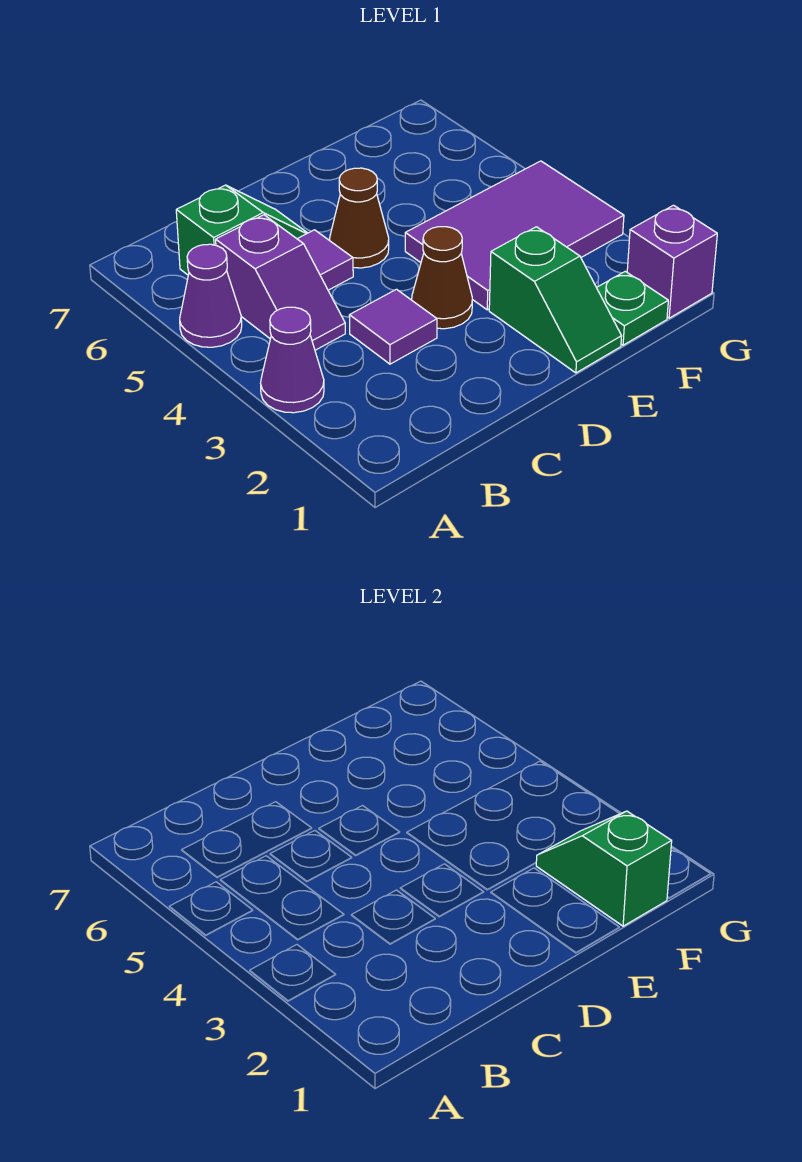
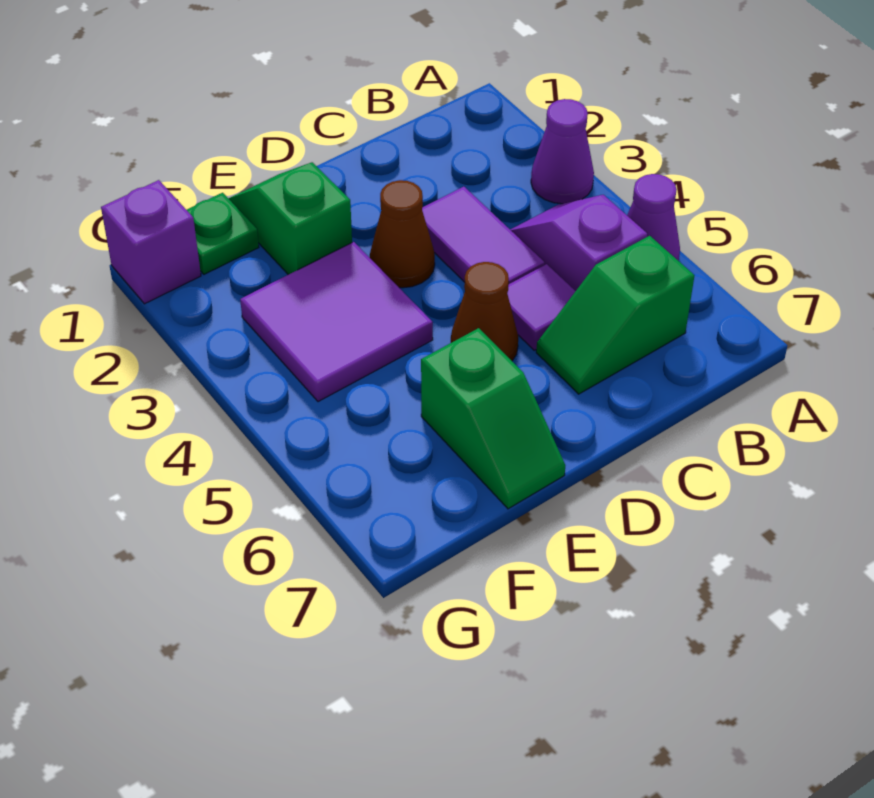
purple tile C3 level 1 -> purple tile C3:C4 level 1
purple tile E3:G4 level 1 -> purple tile E3:F4 level 1
green slope F1:F2 level 2 top 1 -> green slope E6:E7 level 1 top 6

